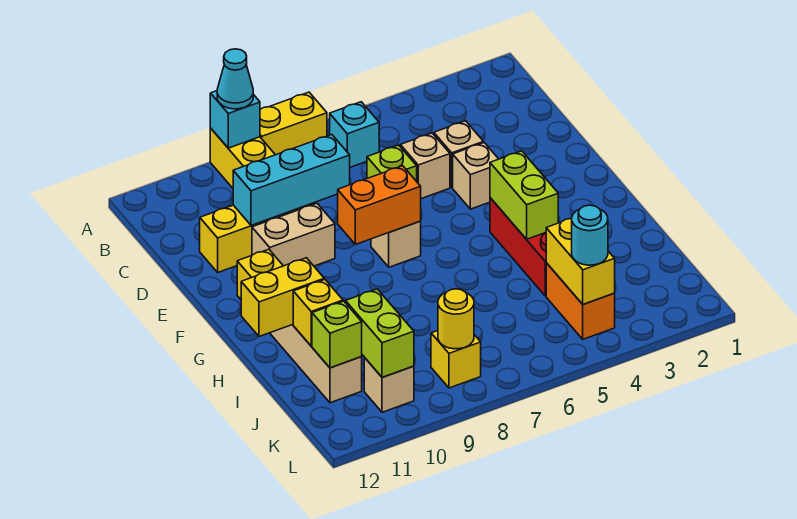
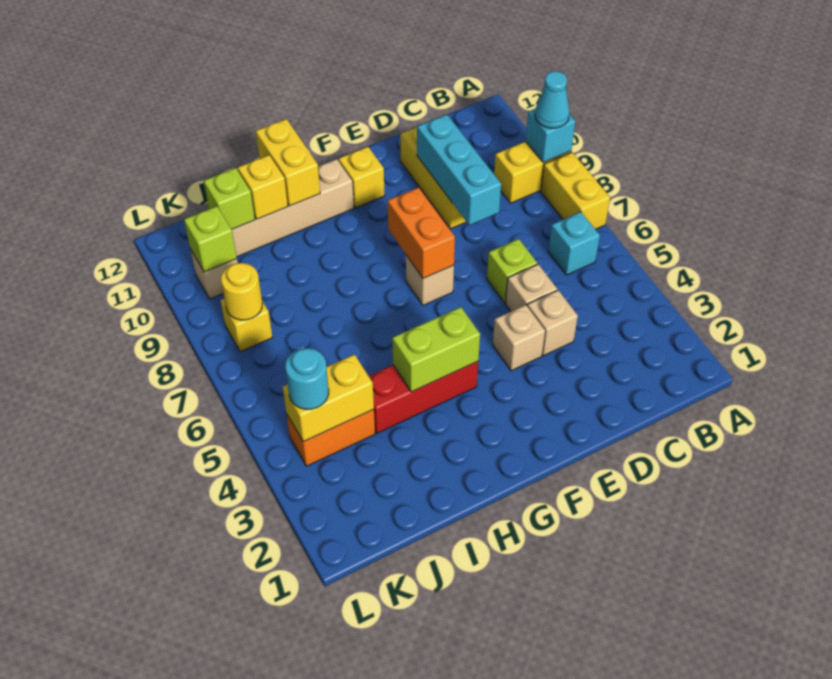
tan brick E9:E10 level 1 -> none
lime brick J10:K10 level 2 -> lime brick K10 level 2

